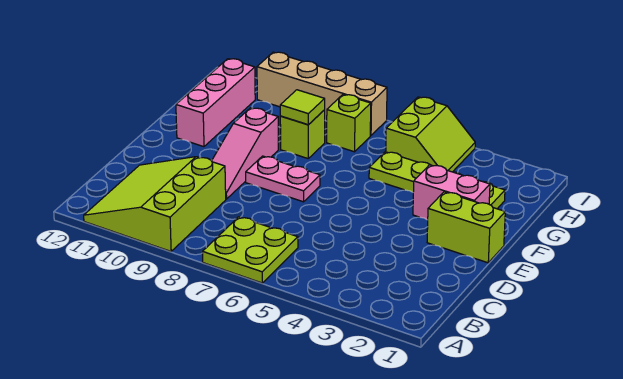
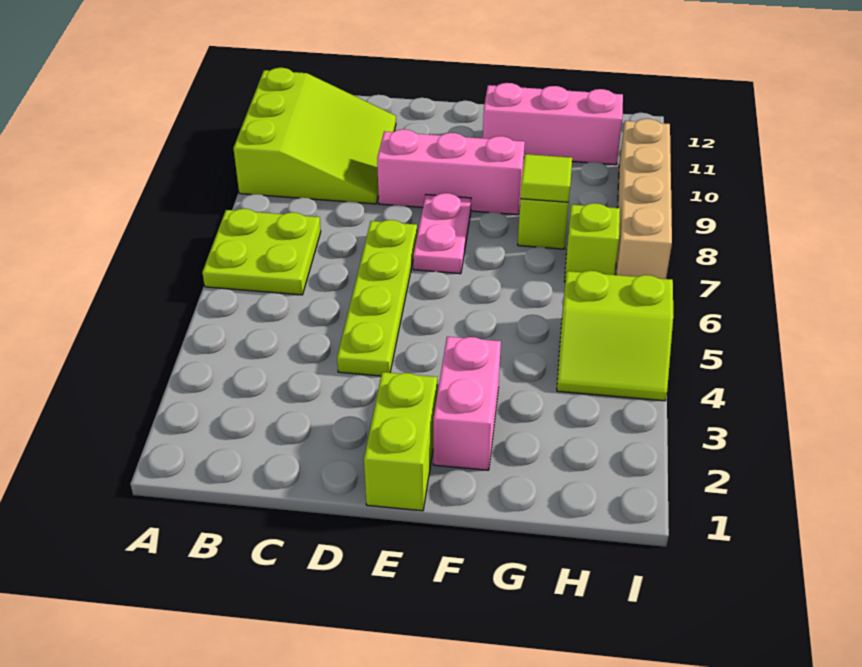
lime slope A9:C11 level 1 top 9 -> lime slope A9:C11 level 1 top A
pink slope D9:F9 level 1 top F -> pink brick D9:F9 level 1
lime plate G2:G5 level 1 -> lime plate D4:D7 level 1

